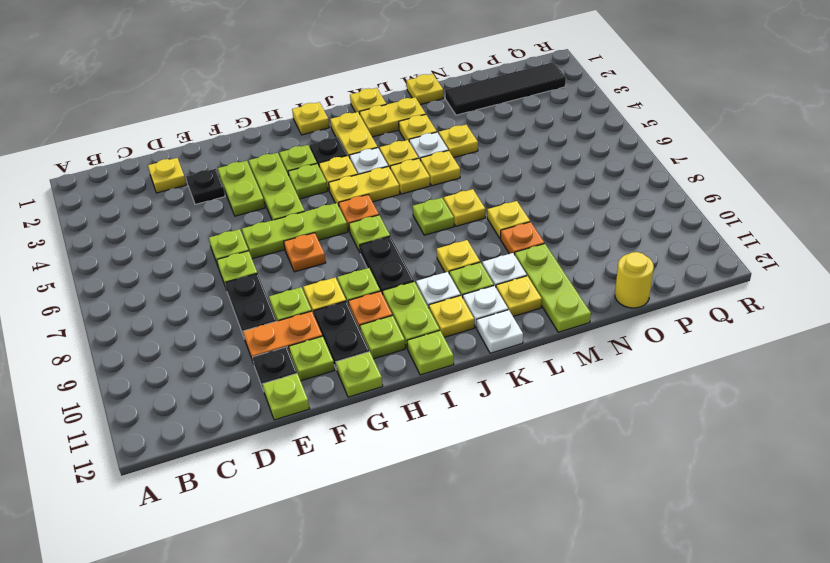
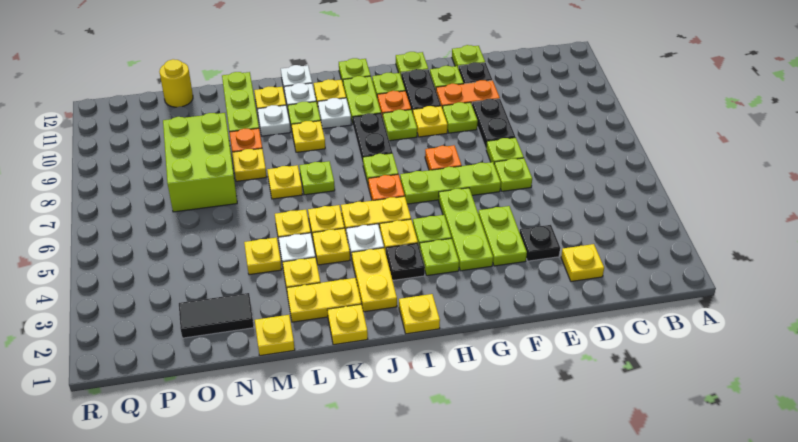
black tile N2:Q2 level 1 -> black tile N2:O2 level 1
none -> lime brick N7:O9 level 1

